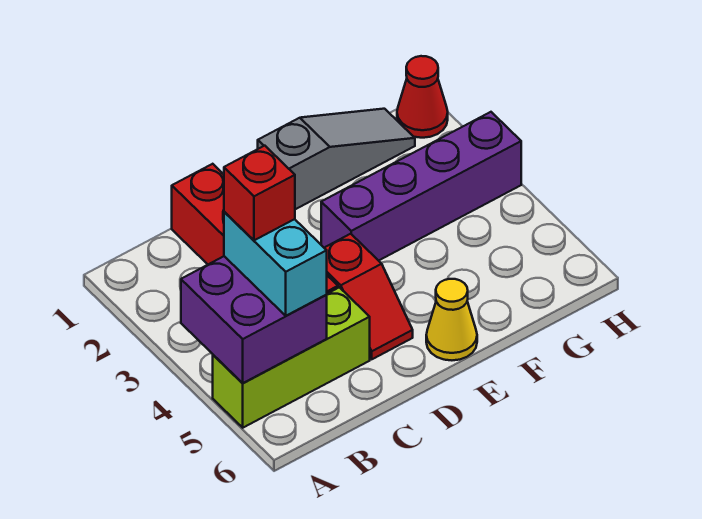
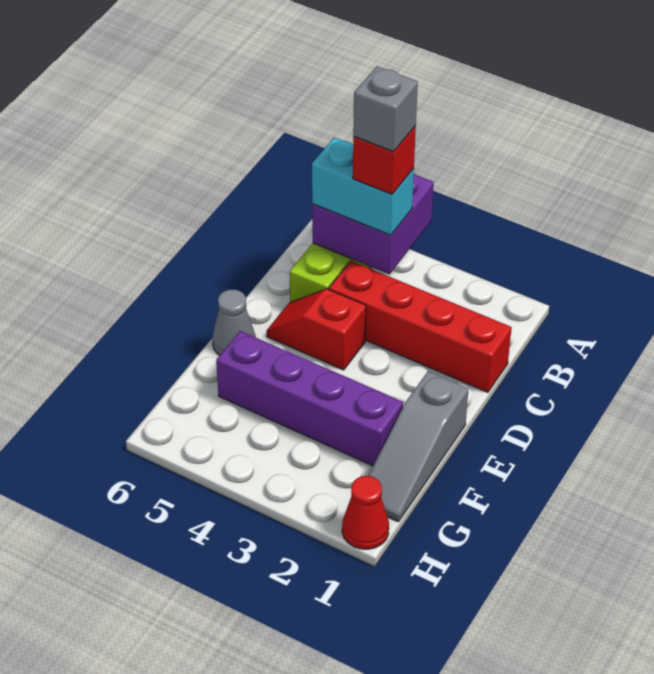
none -> grey brick B4 level 5
purple brick E3:H3 level 1 -> purple brick F2:F5 level 1
yellow cone E6 level 1 -> grey cone E6 level 1

